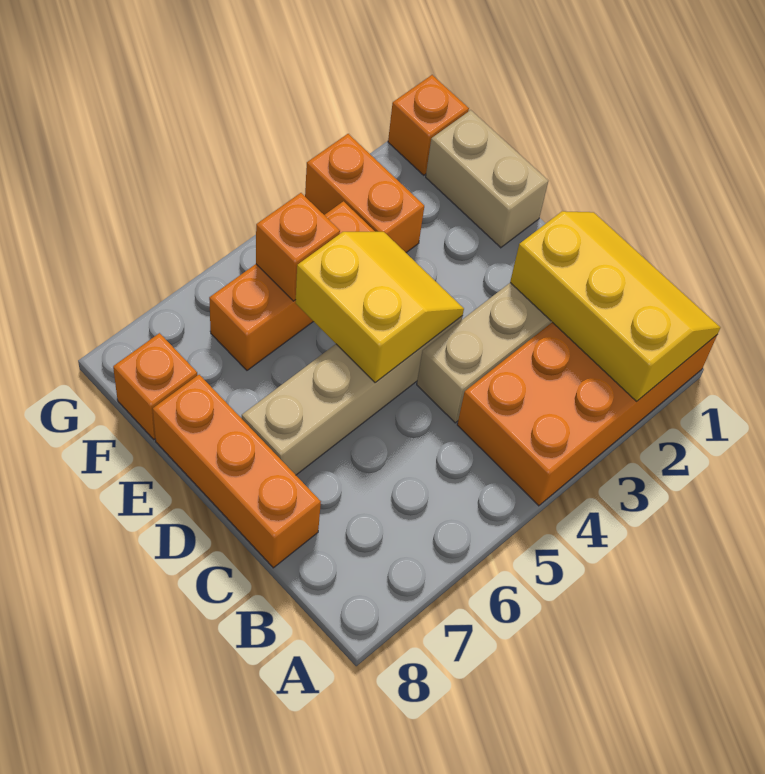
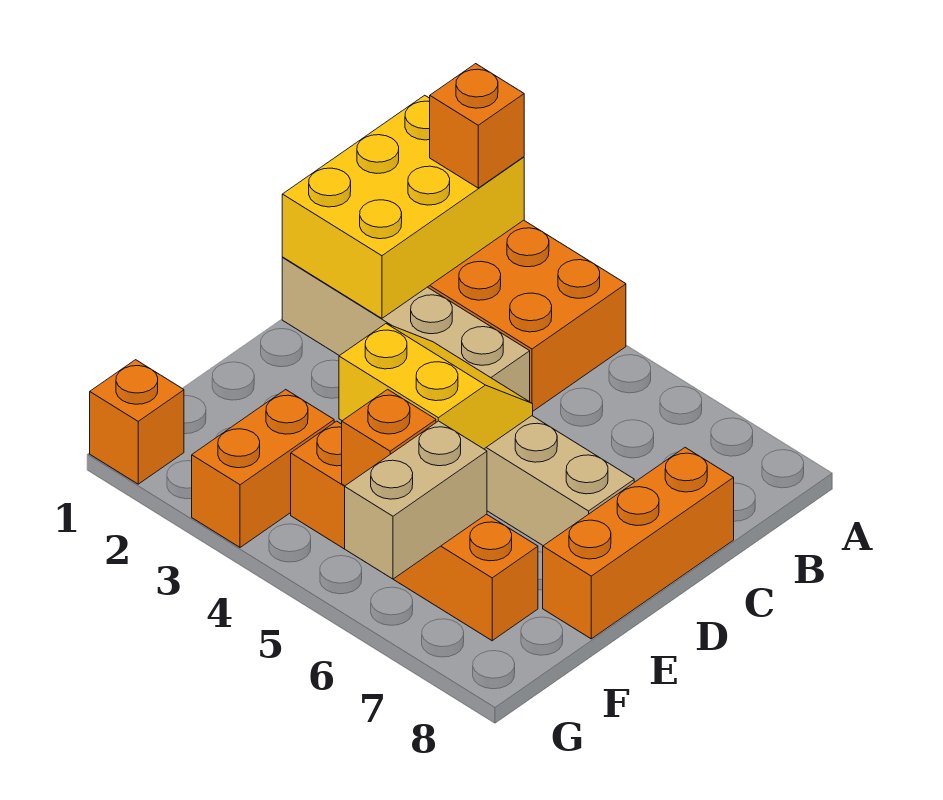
yellow slope A1:C2 level 2 top 2 -> yellow brick A1:C2 level 2
yellow slope D4:E5 level 2 top 5 -> yellow slope D4:E5 level 2 top E
tan brick E1:F1 level 1 -> tan brick F6:G6 level 2
orange brick F4:F6 level 1 -> orange brick F4:F7 level 1
orange brick F8 level 1 -> orange brick A2 level 3

